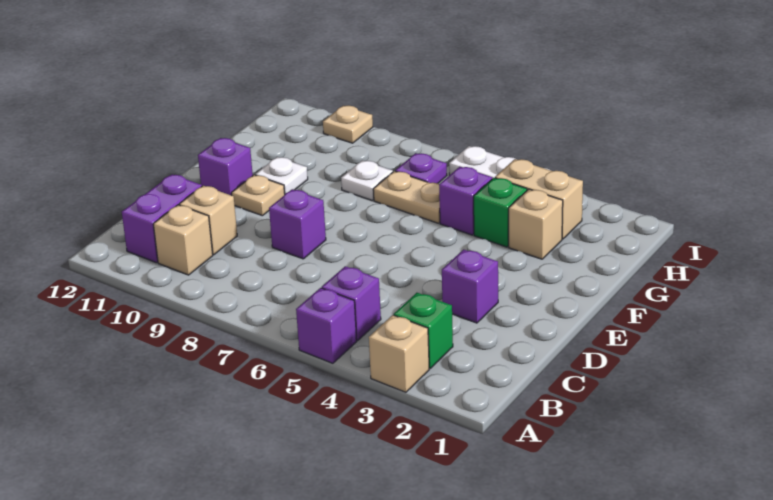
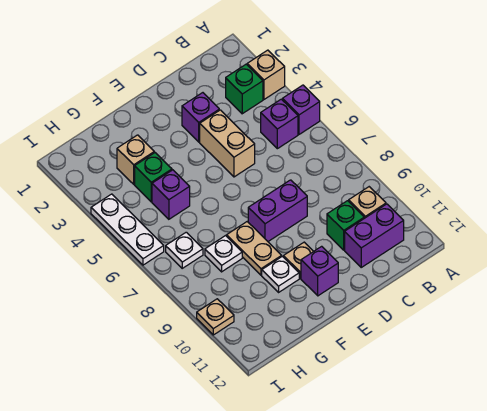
tan brick C10 level 1 -> green brick C10 level 1
purple brick D8 level 1 -> purple brick D8:E8 level 1
tan plate G6:G7 level 1 -> tan plate F8:F9 level 1
tan brick H3:H4 level 1 -> tan brick D4:D5 level 1
purple plate H7 level 1 -> white plate H7 level 1

